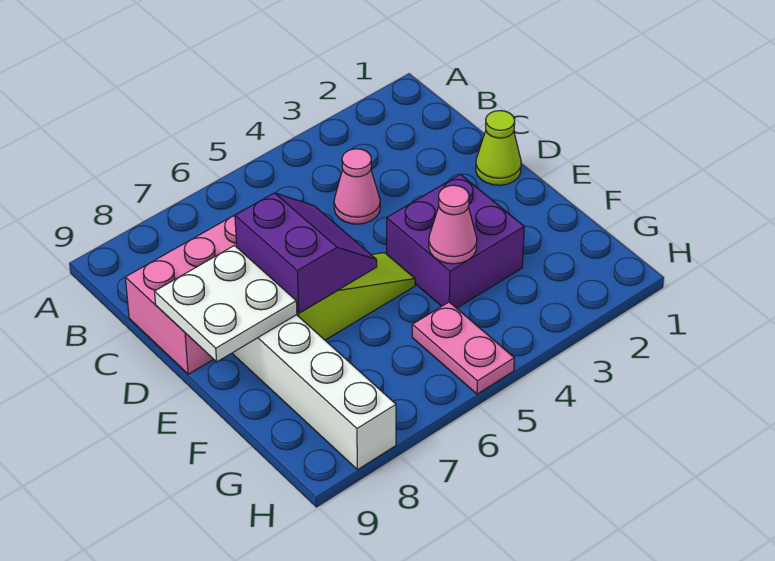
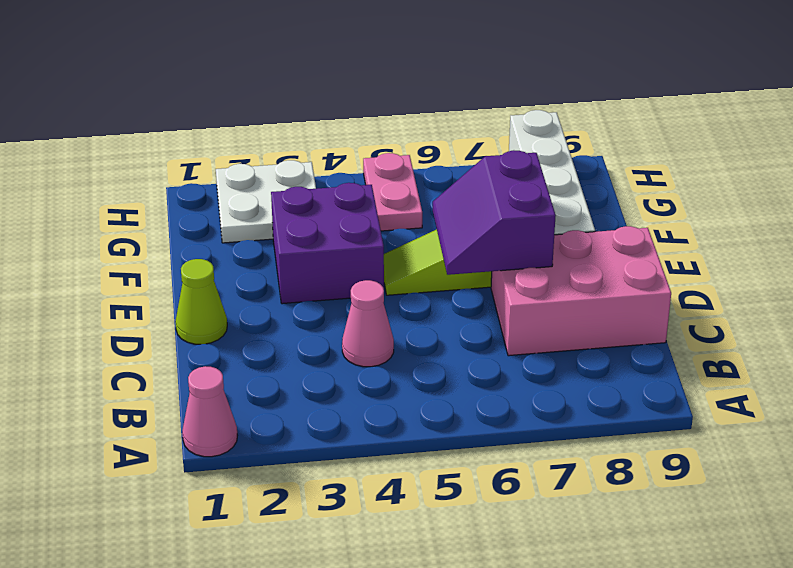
white plate D8:E9 level 2 -> white plate G2:H3 level 1
pink cone F4 level 2 -> pink cone A1 level 1

